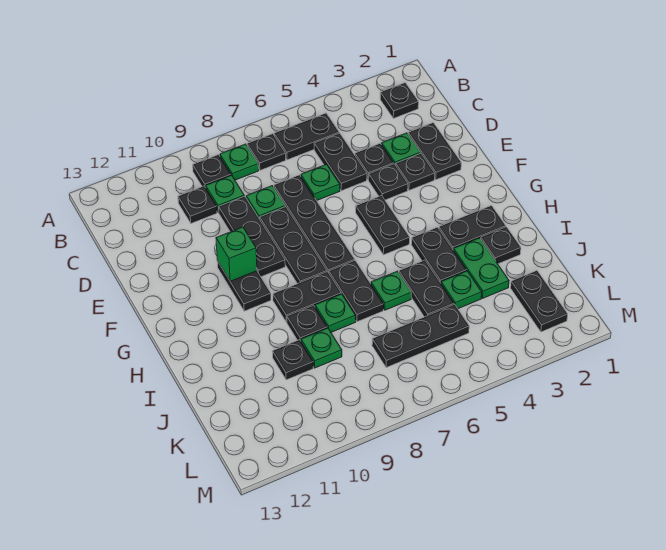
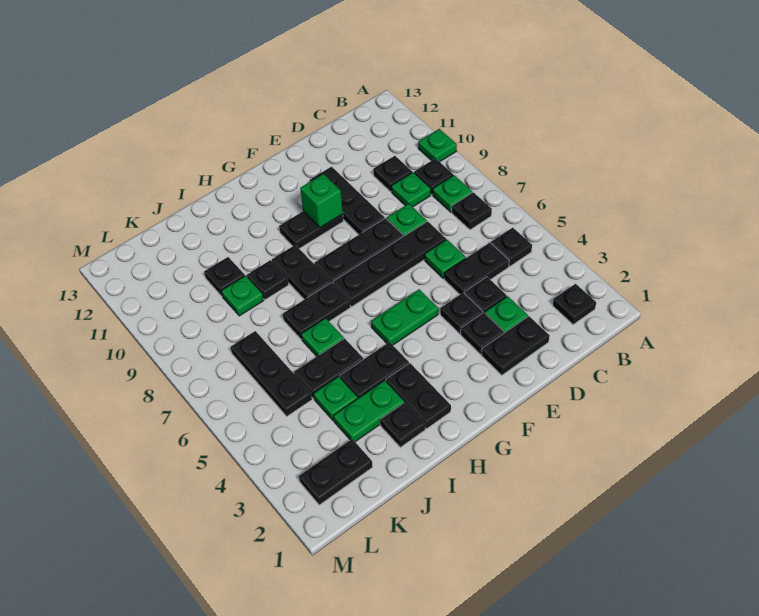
black plate B5:B6 level 1 -> black plate B5 level 1
black plate D9:F9 level 1 -> black plate E9:E11 level 1
black plate F5:G5 level 1 -> green plate F5:G5 level 1
green plate I8 level 1 -> green plate A10 level 1

